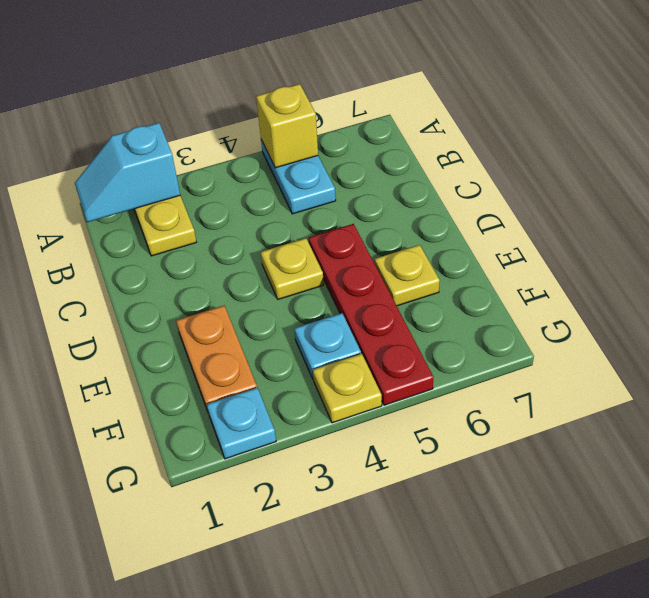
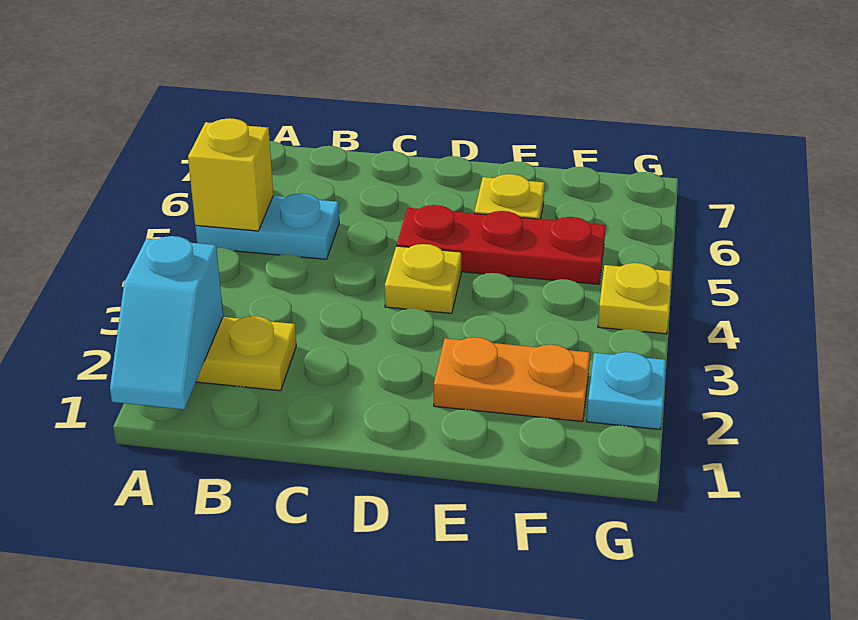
red plate D5:G5 level 1 -> red plate D5:F5 level 1
cyan plate F4 level 1 -> none

